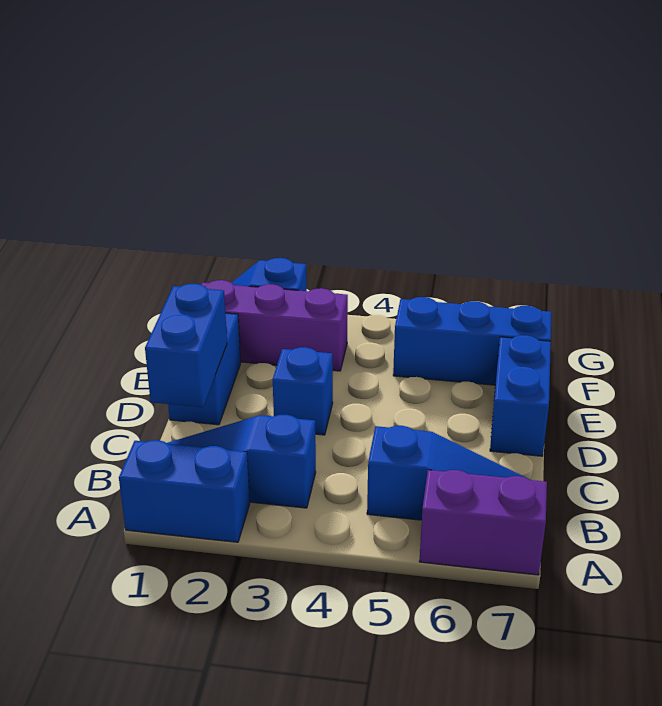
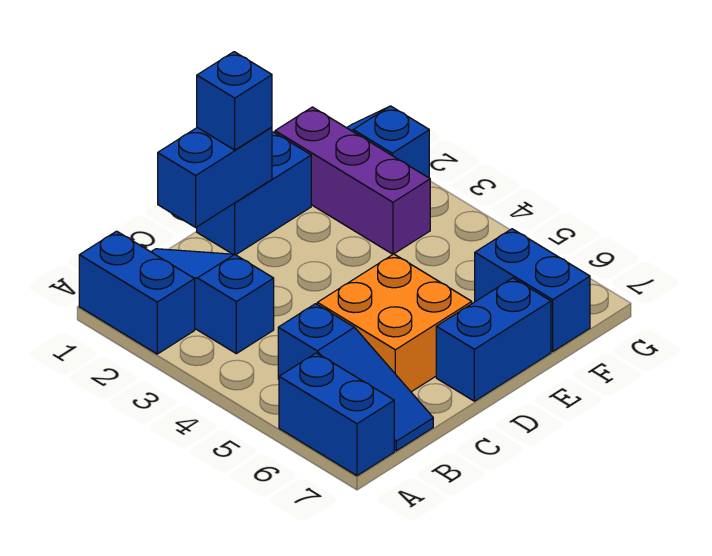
purple brick A6:A7 level 1 -> blue brick A6:A7 level 1
none -> orange brick C5:D6 level 1
blue brick D3 level 1 -> blue brick D1 level 3
blue brick F5:F7 level 1 -> blue brick F6:F7 level 1

